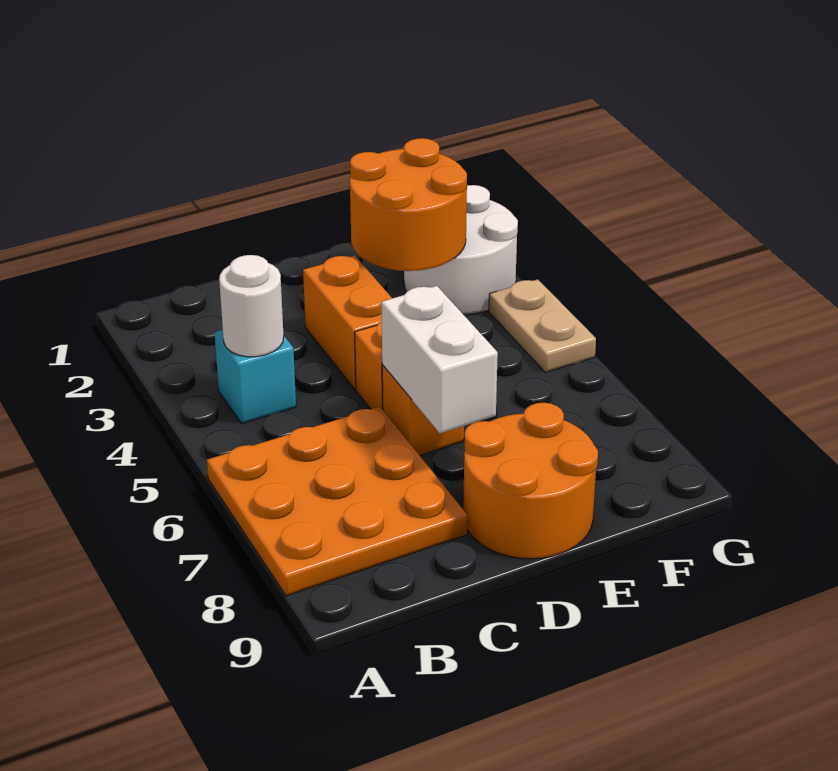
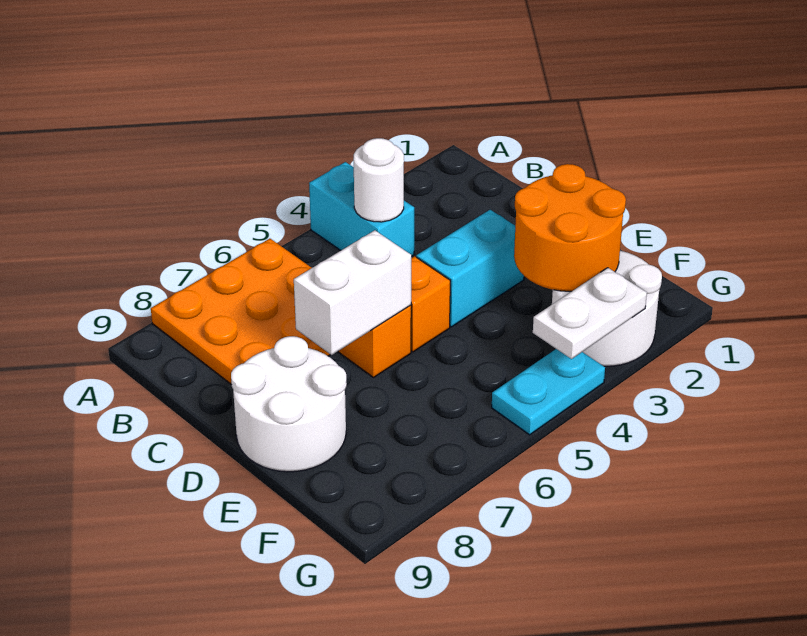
cyan brick B4 level 1 -> cyan brick A4:B4 level 1
orange brick D3:D4 level 1 -> cyan brick D3:D4 level 1
orange round brick D8:E9 level 1 -> white round brick D8:E9 level 1
none -> white plate G3:G4 level 2
tan plate G4:G5 level 1 -> cyan plate G4:G5 level 1

